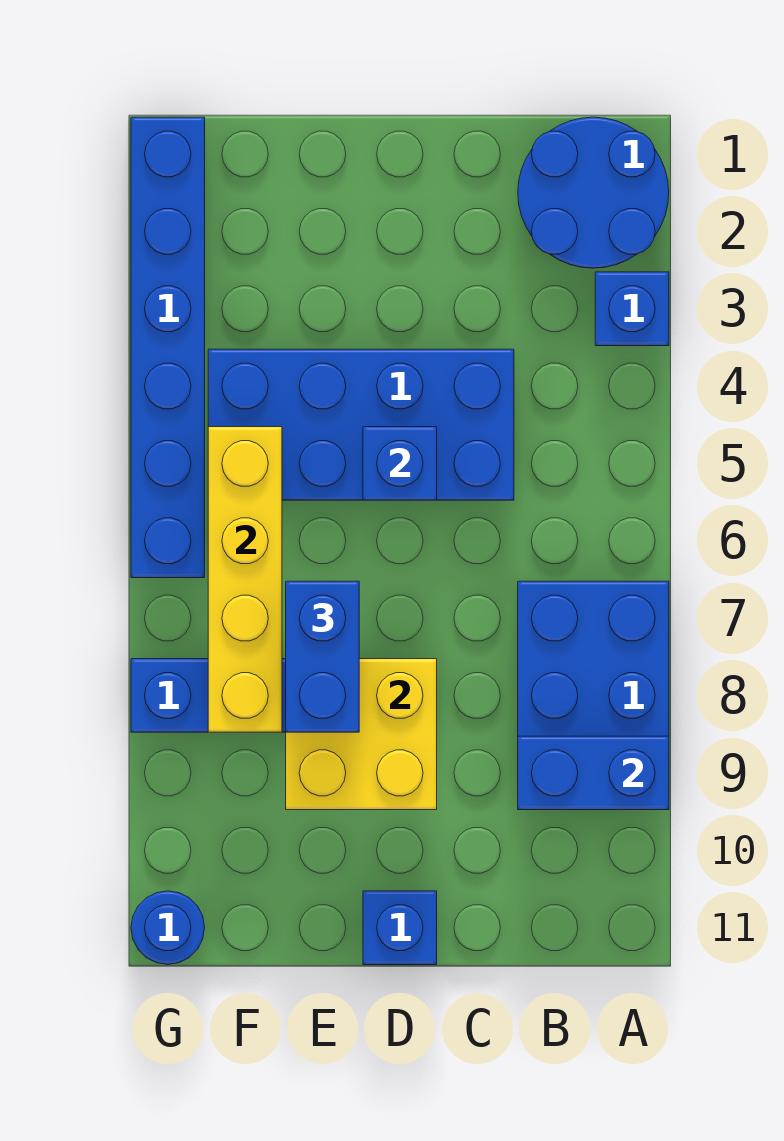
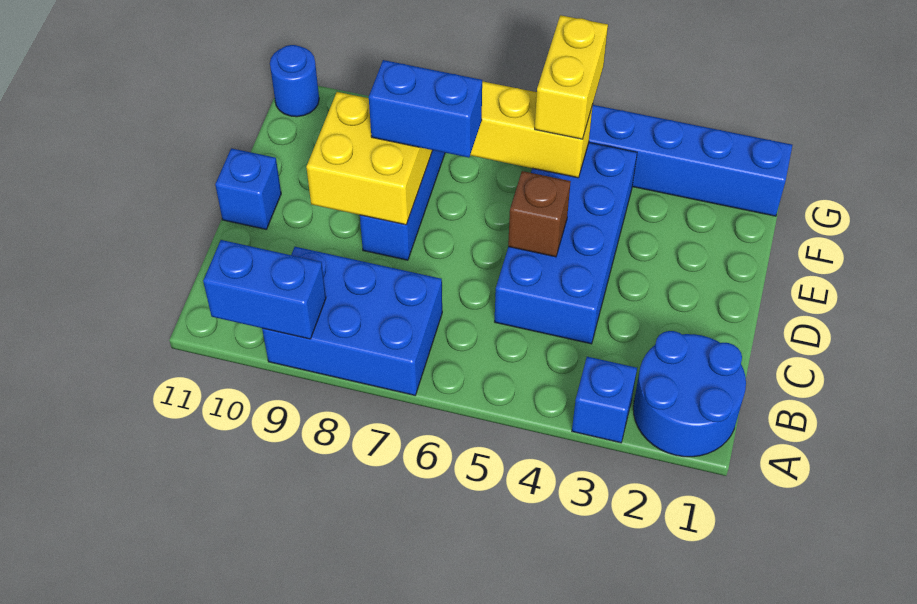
blue brick A9:B9 level 2 -> blue brick A9:A10 level 2
blue brick D5 level 2 -> brown brick D5 level 2
none -> yellow brick F5:G5 level 3

